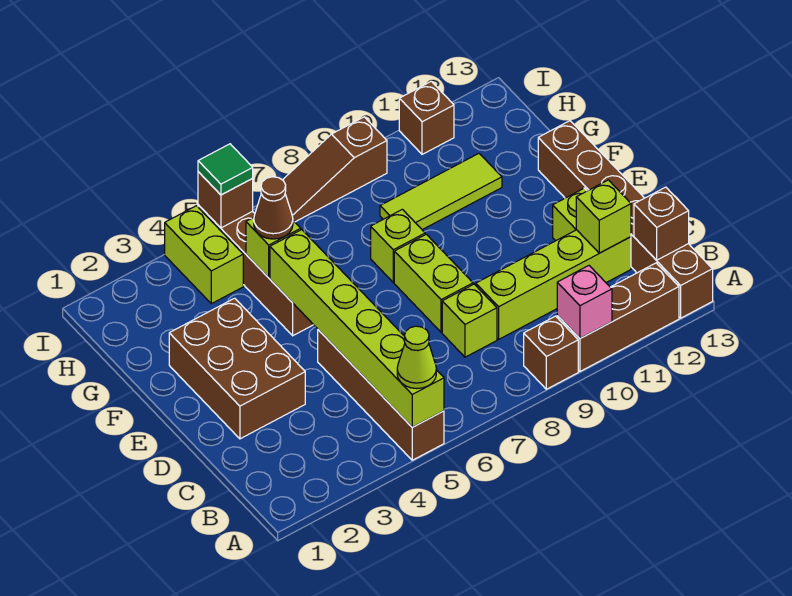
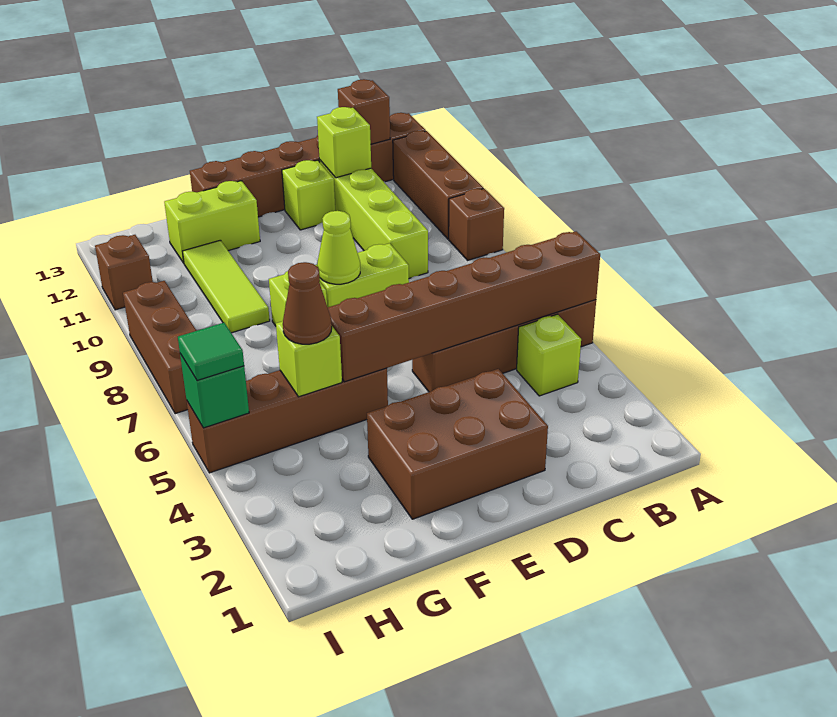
lime brick A5:F5 level 2 -> brown brick A5:F5 level 2
lime cone A5 level 3 -> lime cone E8 level 2
pink brick A10 level 2 -> none
lime brick C8 level 1 -> lime brick B4 level 1
lime brick H4:I4 level 1 -> lime brick F12:G12 level 1
brown brick I5 level 2 -> green brick I5 level 2
brown slope I7:I9 level 1 top 9 -> brown brick I7:I9 level 1

